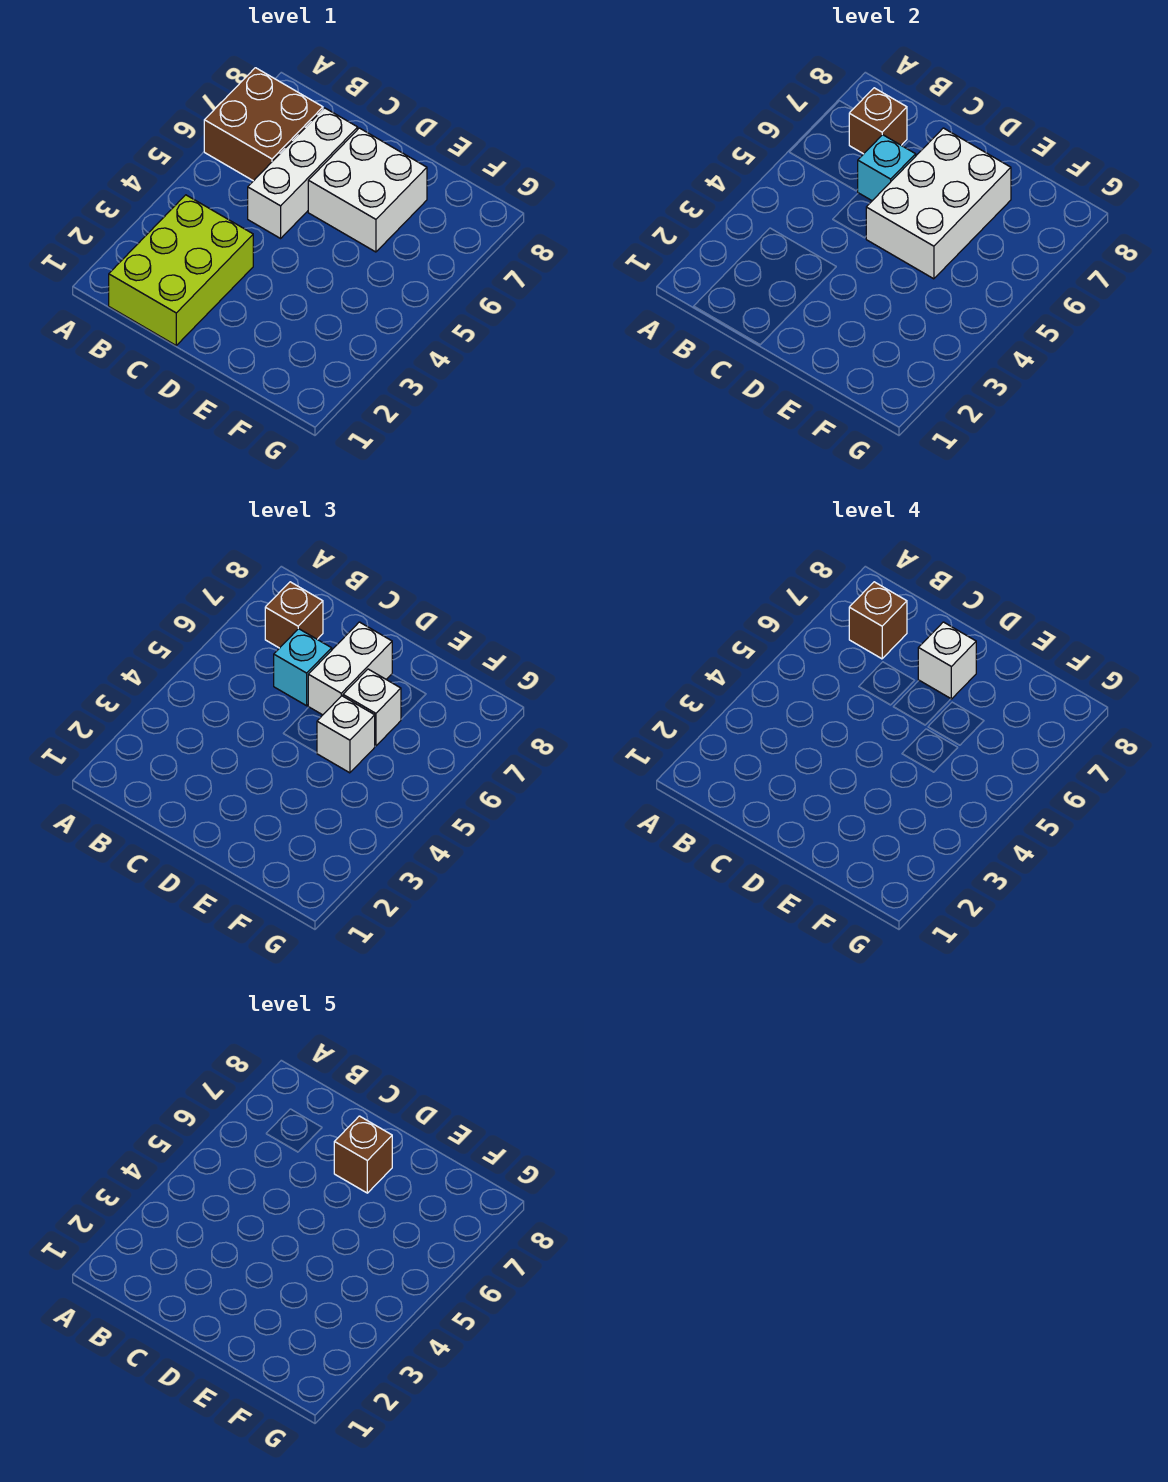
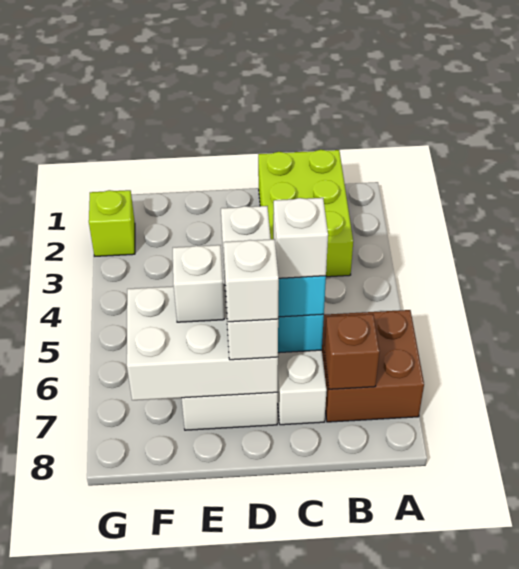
brown brick B7 level 3 -> none
brown brick B7 level 4 -> none
white brick D5:E7 level 2 -> white brick D6:F7 level 2
white brick D6:D7 level 3 -> white brick D5:D7 level 3
brown brick D7 level 5 -> none
white brick E5 level 3 -> white brick C6 level 4
none -> lime brick G2 level 1

